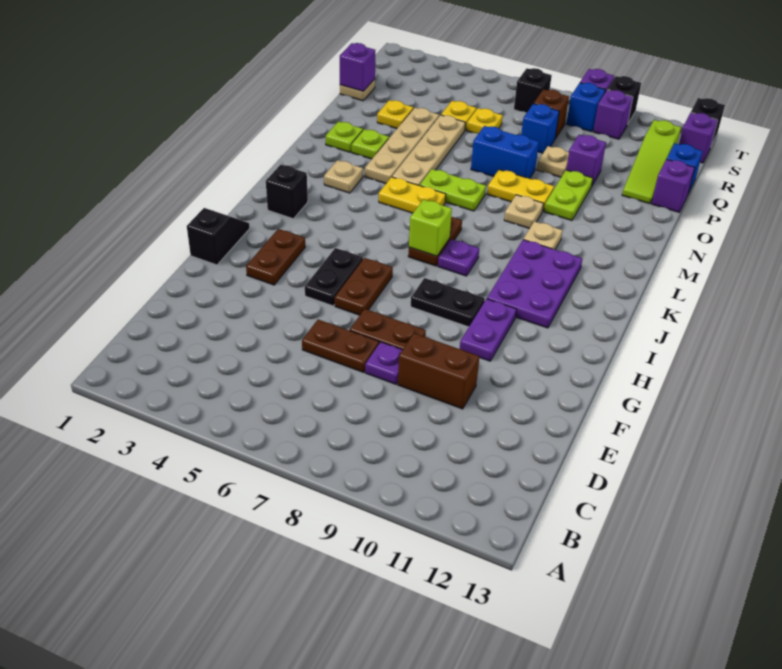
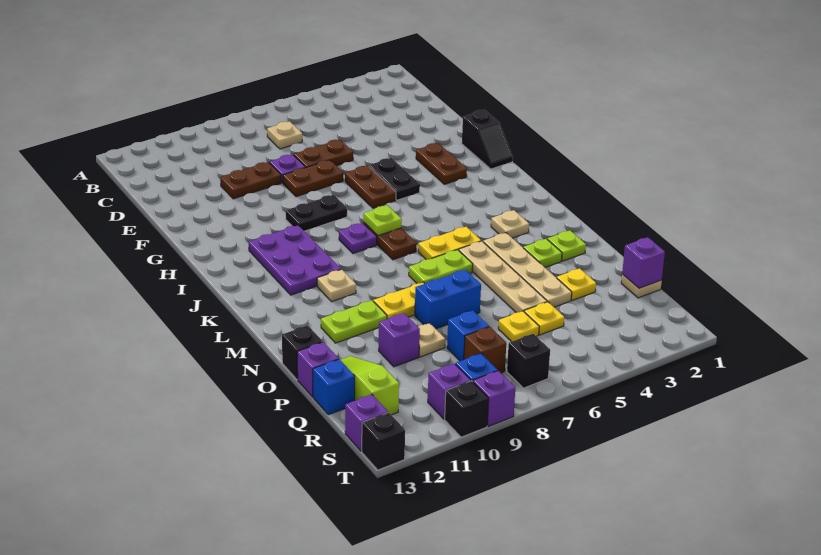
brown brick E9:E10 level 1 -> brown plate E9:E10 level 1
purple plate G10:H10 level 1 -> none
black brick J2 level 1 -> black brick O13 level 1
lime brick J7 level 2 -> lime plate J7 level 2
tan plate M9 level 1 -> tan plate C7 level 1
lime plate N10:O10 level 1 -> lime plate N10:N11 level 1

